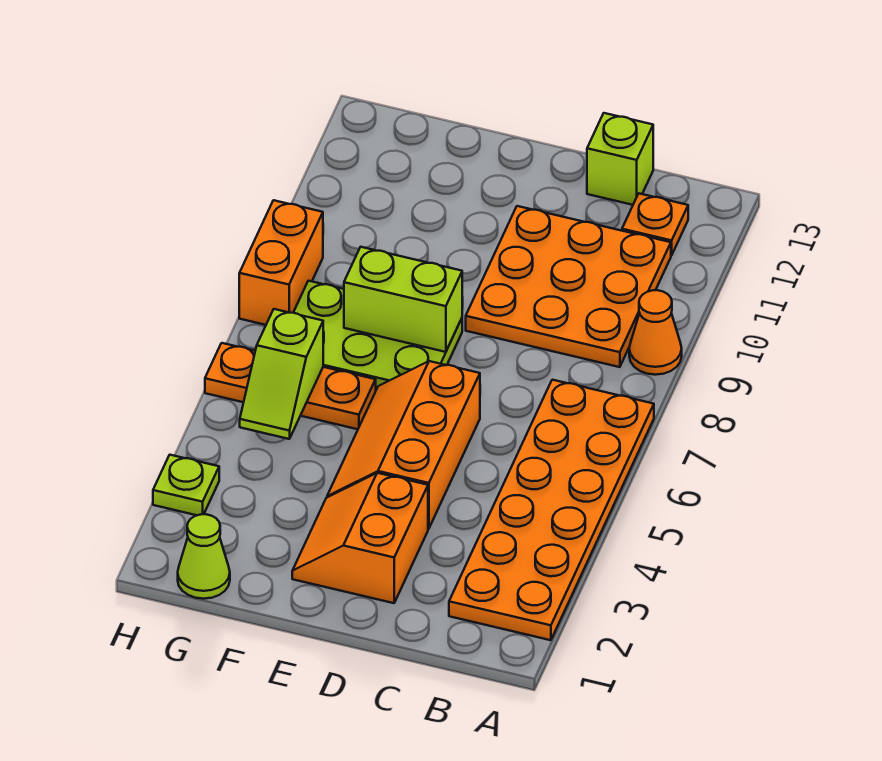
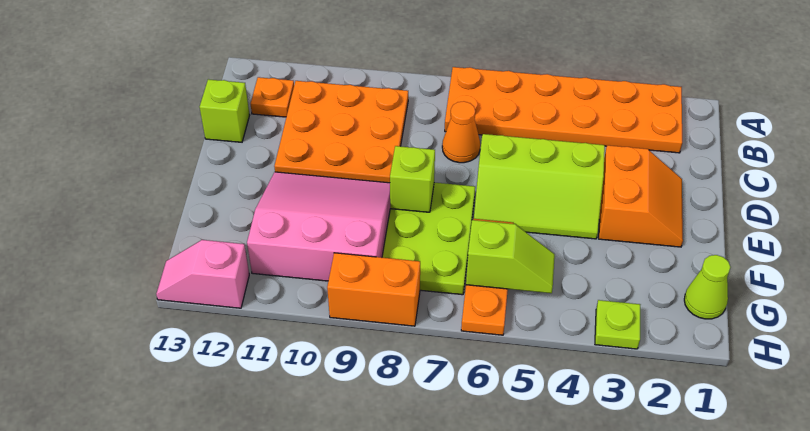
orange cone A9 level 1 -> orange cone C7 level 1
orange slope D2:E3 level 1 top D -> orange slope D2:E3 level 1 top 3
orange slope D4:E6 level 1 top D -> lime slope D4:E6 level 1 top D
lime brick E8:F8 level 2 -> lime brick E8 level 2
none -> pink slope E9:G11 level 1 top G
none -> pink slope H12:H13 level 1 top 12

